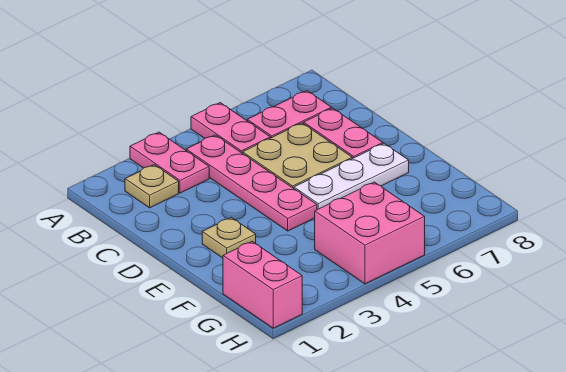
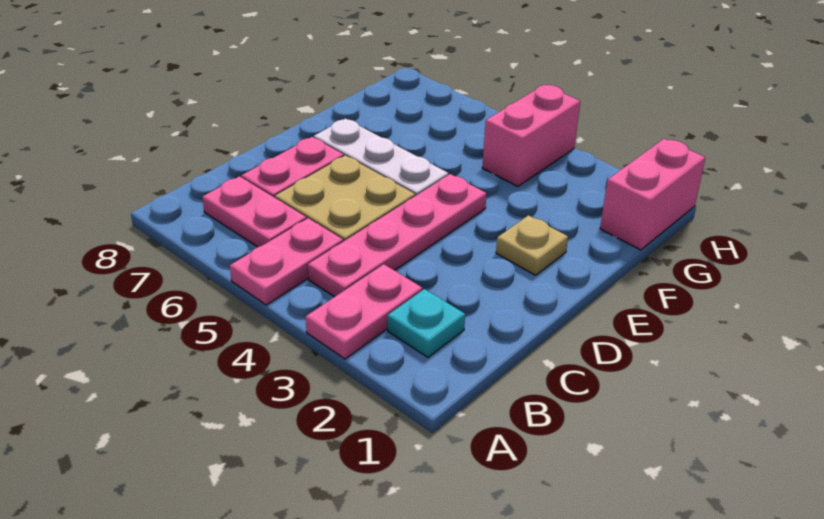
tan plate B2 level 1 -> cyan plate B2 level 1
pink brick G4:H5 level 1 -> pink brick G4:H4 level 1

